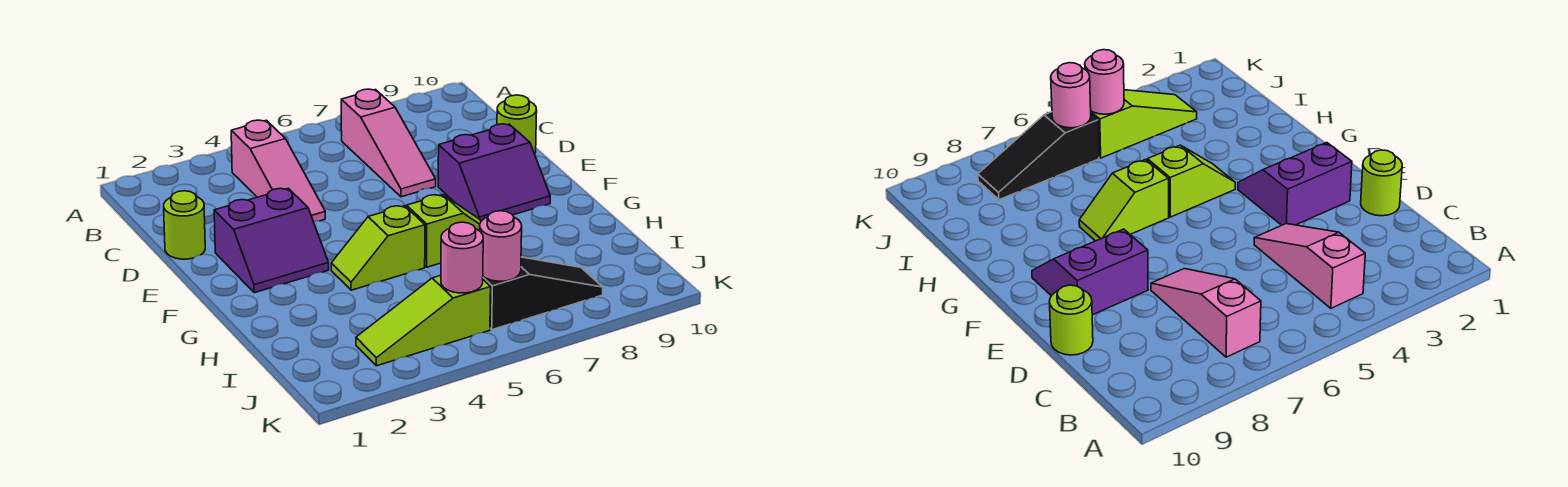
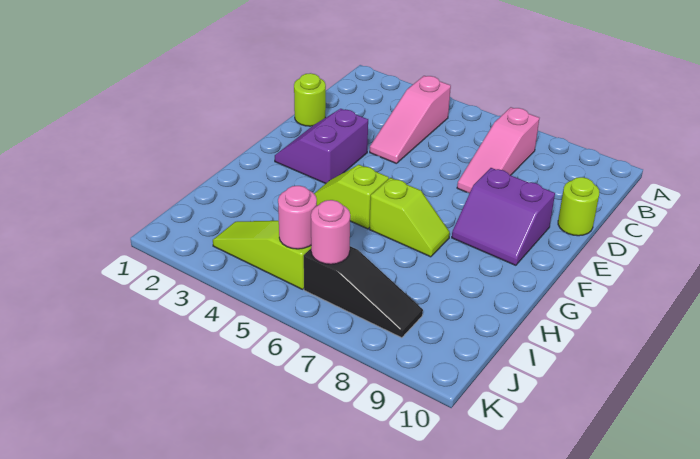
purple slope E2:F3 level 1 top E -> purple slope E2:F3 level 1 top 3

